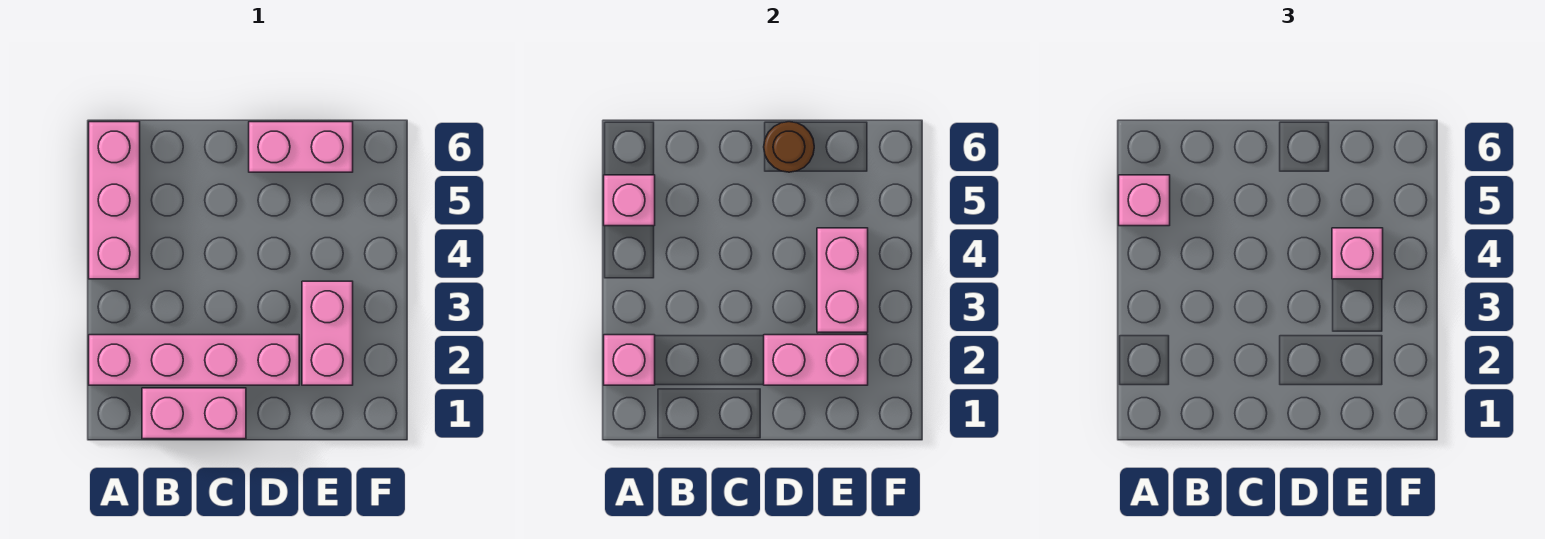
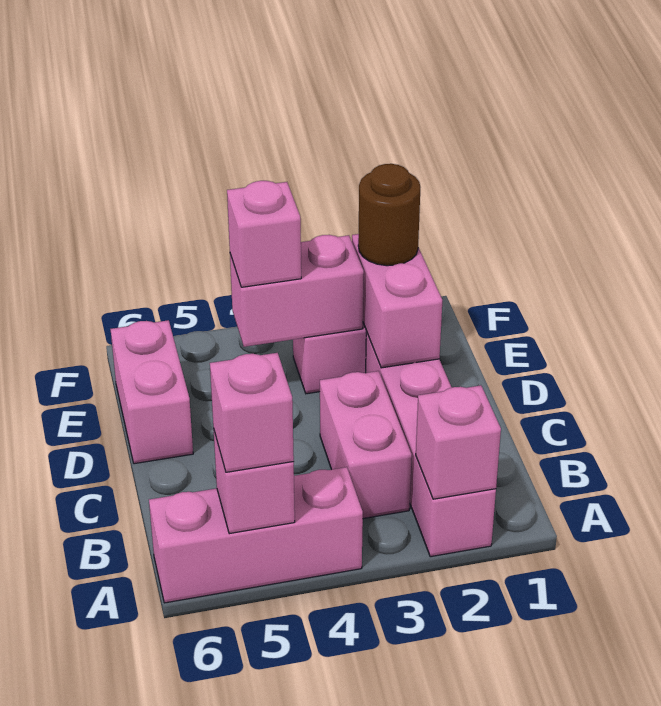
pink brick B1:C1 level 1 -> pink brick B3:C3 level 1
brown round brick D6 level 2 -> brown round brick E2 level 3

